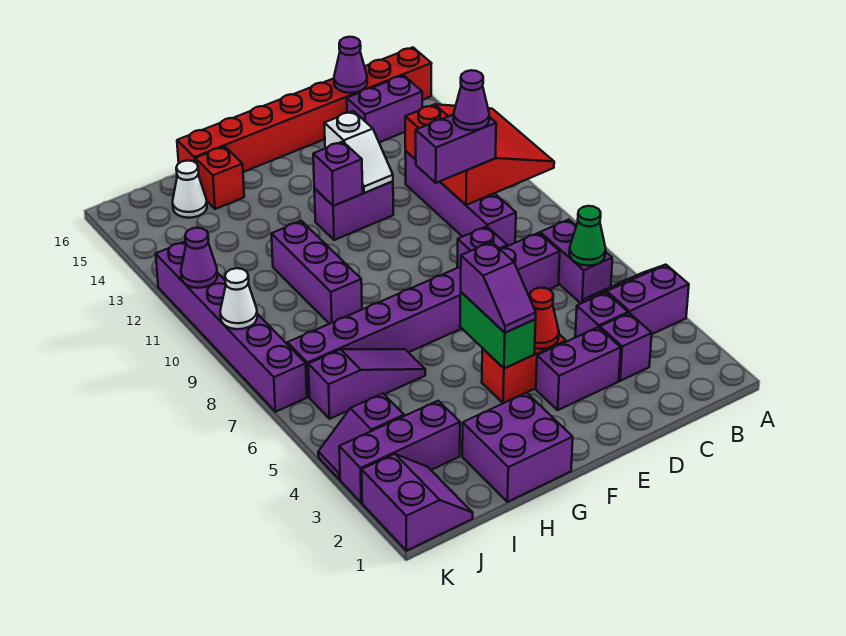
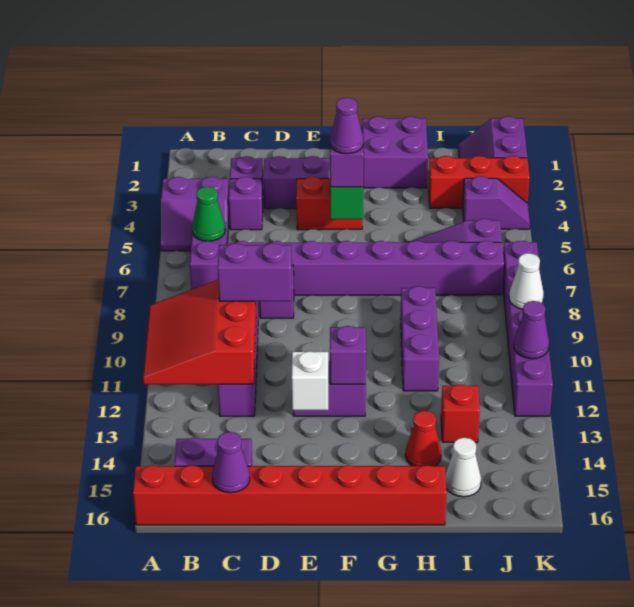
purple cone C10 level 4 -> purple cone F5 level 4
red cone E4 level 2 -> red cone H14 level 1
red brick H15 level 1 -> red brick I13 level 1
purple brick I3:K3 level 1 -> red brick I3:K3 level 1

